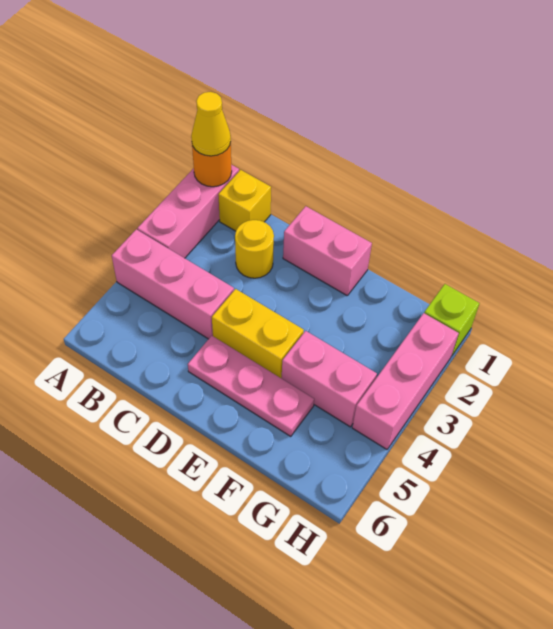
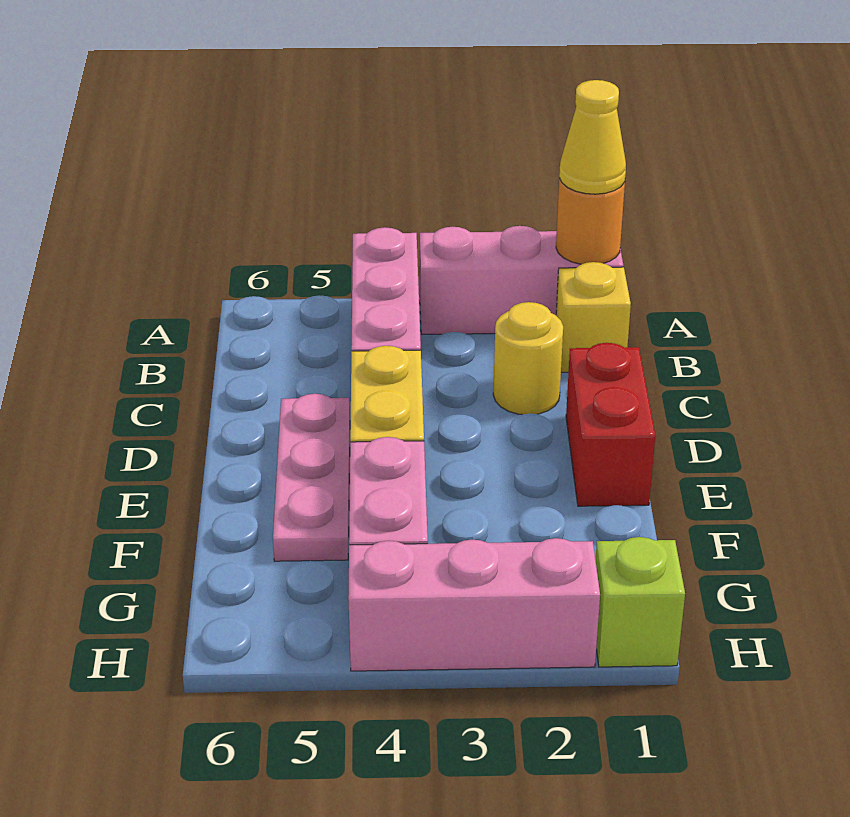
pink brick D1:E1 level 1 -> red brick D1:E1 level 1

